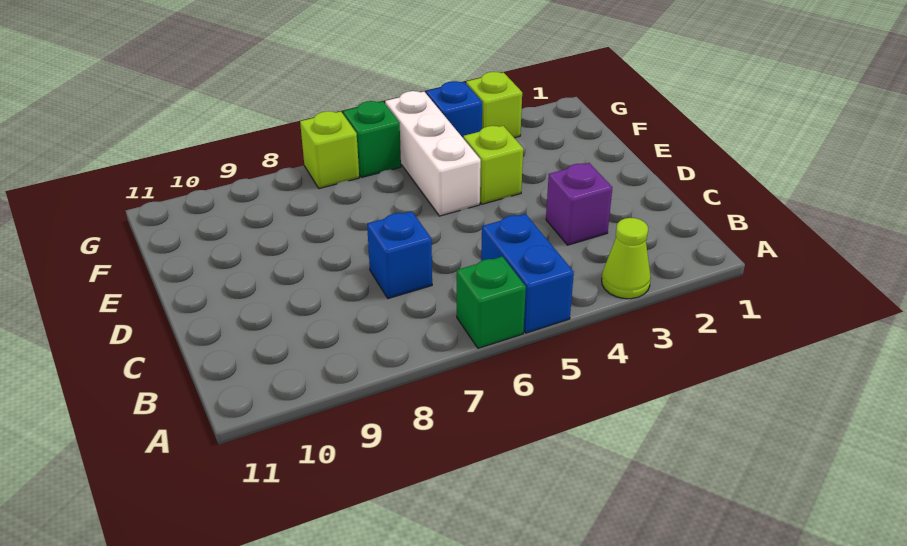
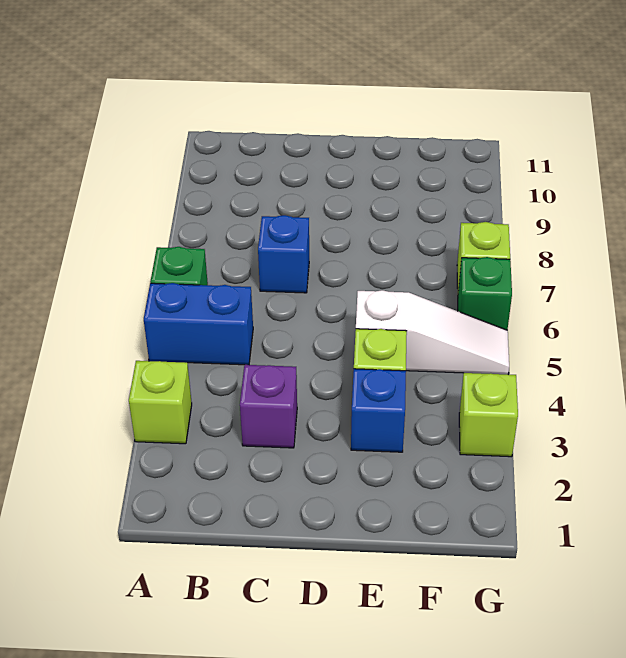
lime cone A3 level 1 -> lime brick A3 level 1
white brick E5:G5 level 1 -> white slope E5:G5 level 1 top E
blue brick G4 level 1 -> blue brick E3 level 1

